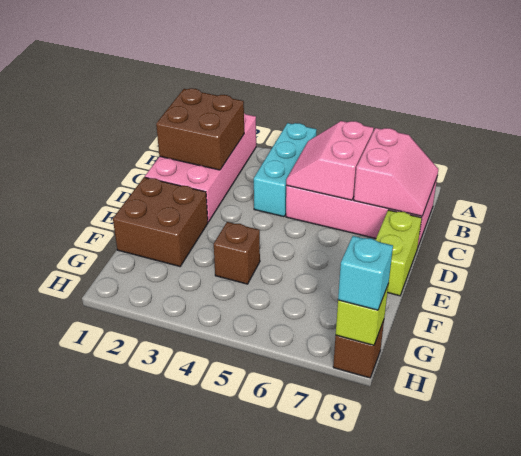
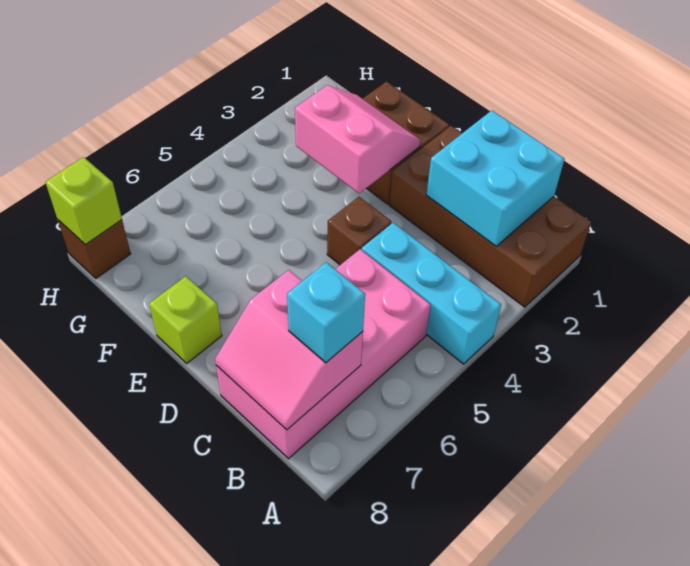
pink brick A1:D2 level 1 -> brown brick A1:D2 level 1
brown brick B1:C2 level 2 -> cyan brick B1:C2 level 2
pink slope B5:C6 level 2 top 6 -> pink slope E2:F3 level 2 top 3
lime brick D8:E8 level 1 -> lime brick E8 level 1
brown brick F4 level 1 -> brown brick D4 level 1
cyan brick H8 level 3 -> cyan brick B7 level 3

